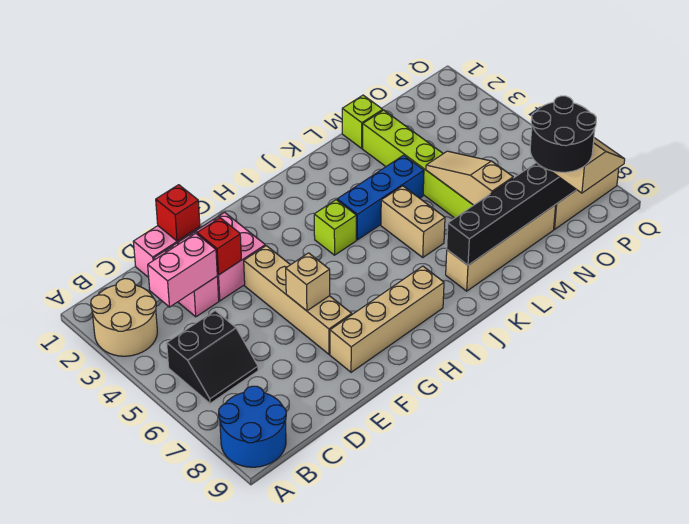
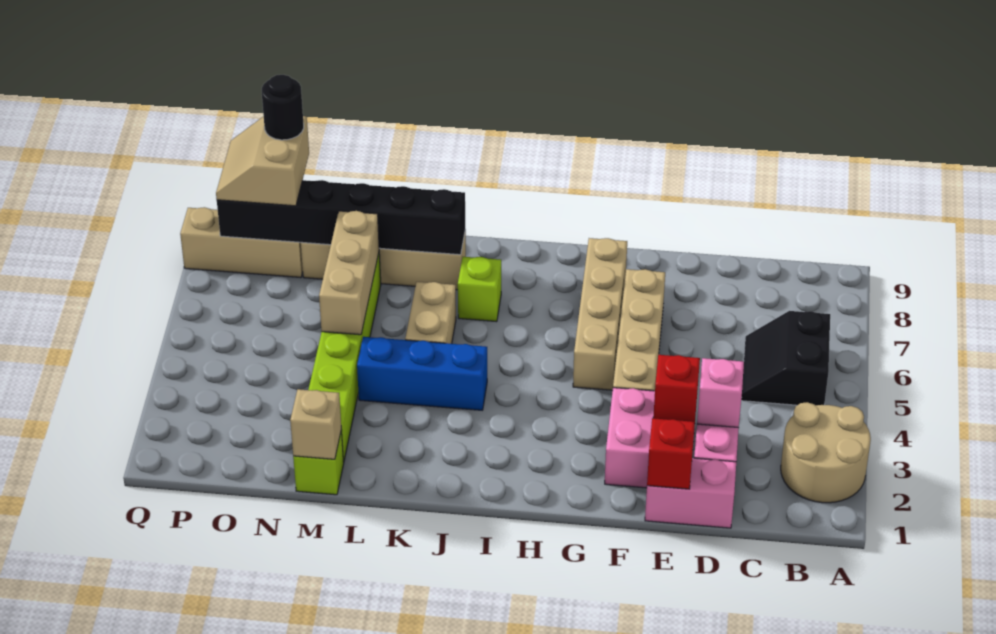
blue round brick A8:B9 level 1 -> none
black slope B5:C6 level 1 top 5 -> black slope B5:C6 level 1 top B
pink brick C3:D3 level 2 -> pink brick D3 level 2
tan brick F6 level 2 -> tan brick M1 level 2
tan brick F8:I8 level 1 -> tan brick G5:G8 level 1
lime brick I4 level 1 -> lime brick J7 level 1
tan slope M5:M7 level 2 top 7 -> tan brick M5:M7 level 2
black round brick N8:O9 level 4 -> black round brick O9 level 4

